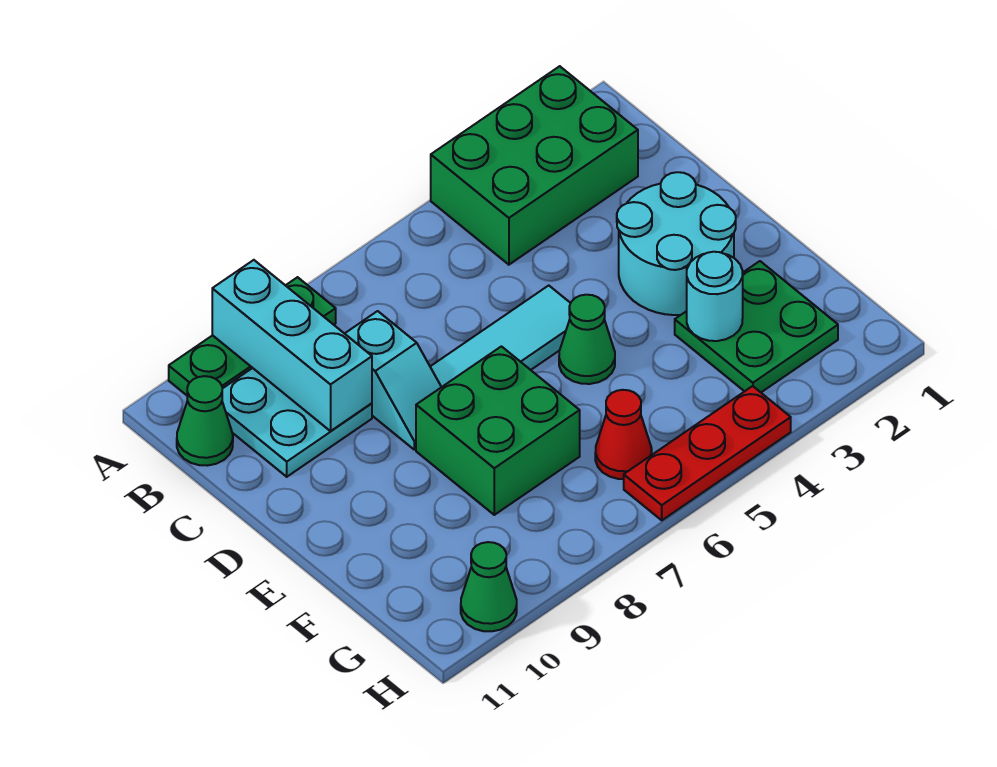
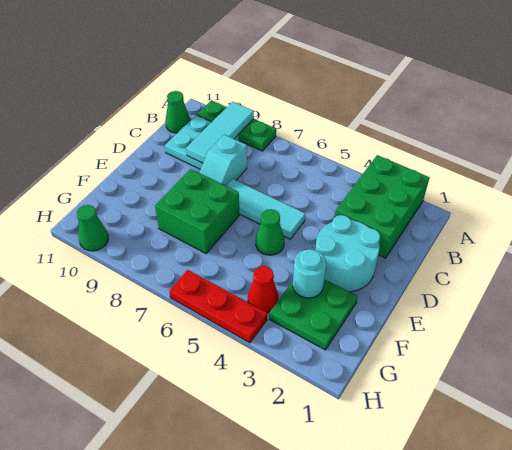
green brick A2:B4 level 1 -> green brick A2:C3 level 1
cyan brick A9:C9 level 2 -> cyan tile A9:C9 level 2
red cone G6 level 1 -> red cone G4 level 1

